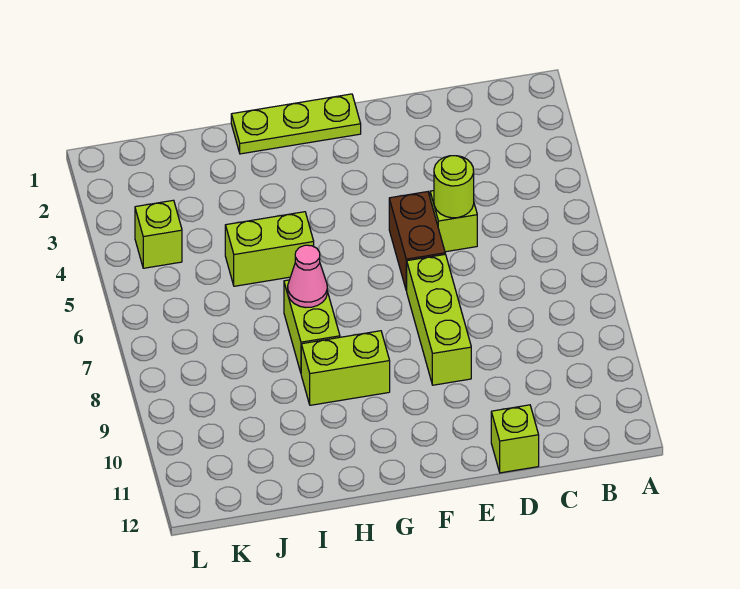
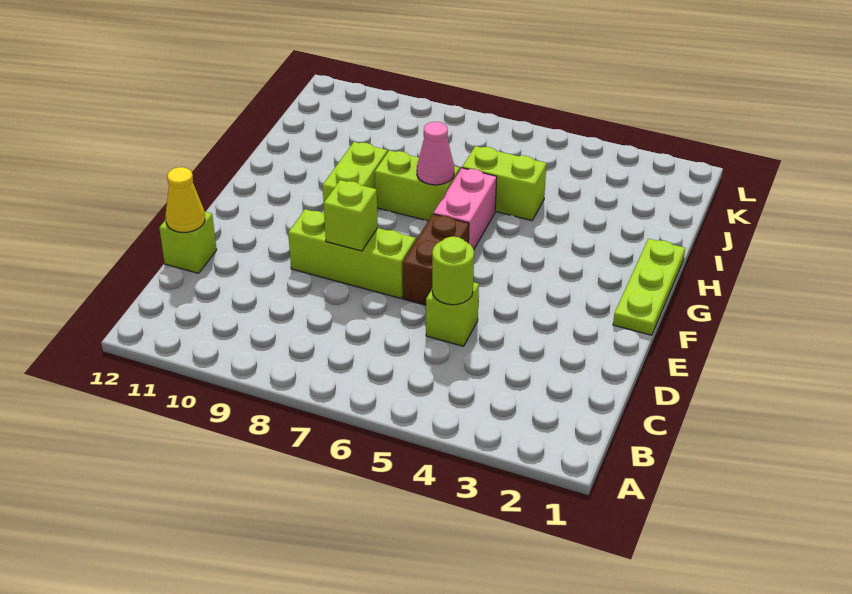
none -> yellow cone D12 level 2
brown brick E5:E6 level 1 -> brown brick E6:F6 level 1
none -> pink brick G6:H6 level 1
lime brick H5:I5 level 1 -> lime brick I5:I6 level 1
lime brick K4 level 1 -> lime brick E8 level 2

